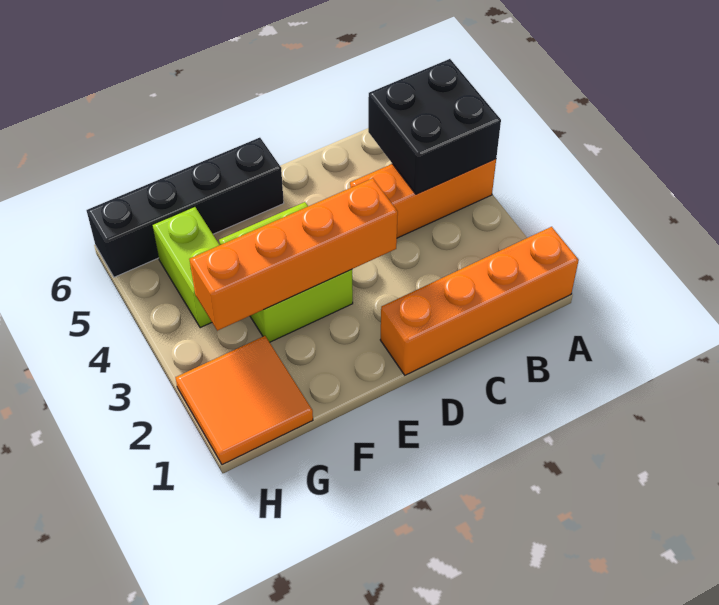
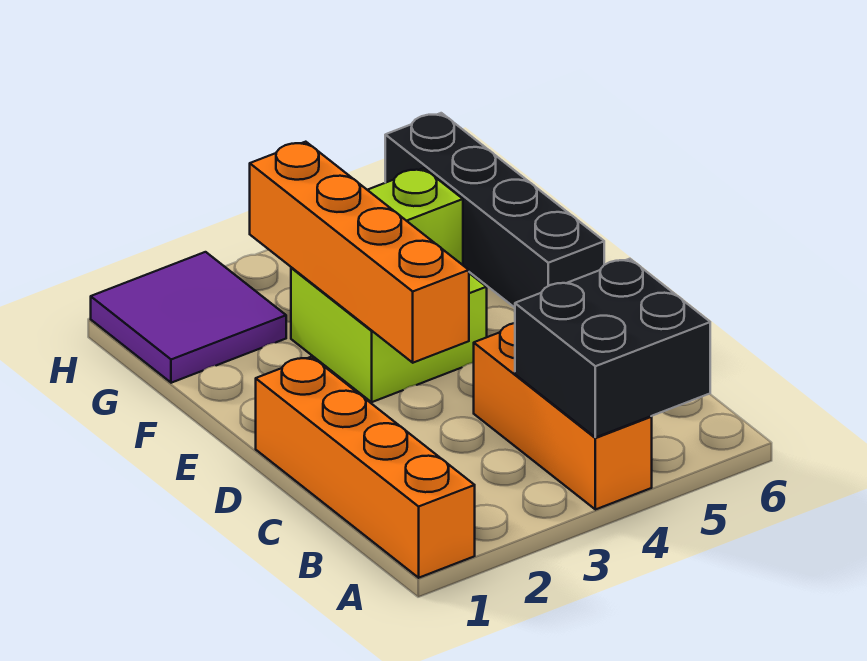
orange tile G1:H2 level 1 -> purple tile G1:H2 level 1

